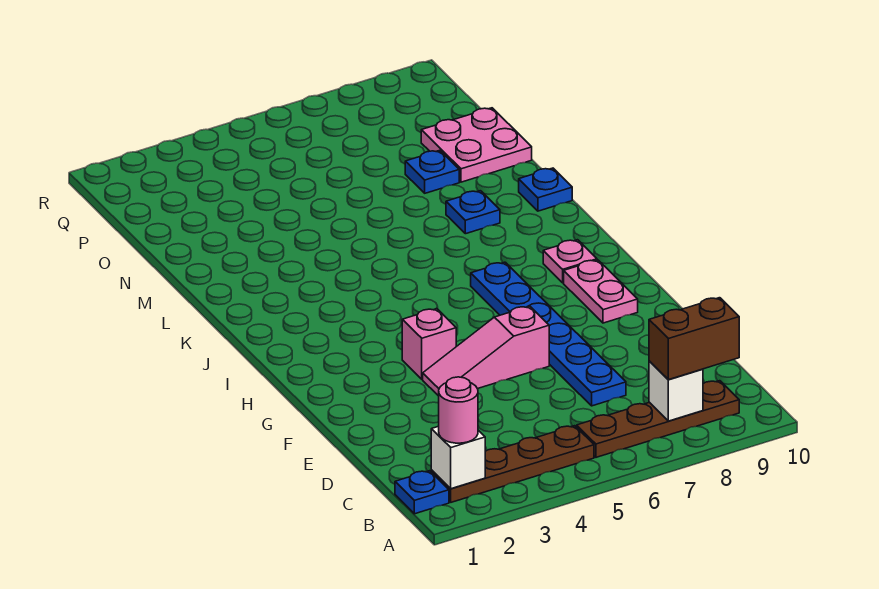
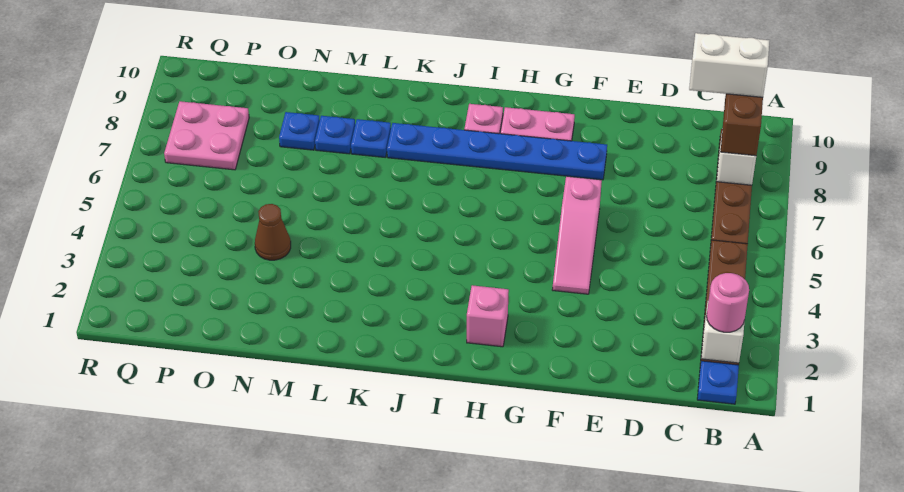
none -> white brick B9:C9 level 4
blue plate D7:I7 level 1 -> blue plate F8:K8 level 1
pink brick G4 level 1 -> pink brick H2 level 1
blue plate L10 level 1 -> blue plate M8 level 1
none -> brown cone N4 level 1
pink plate N9:O10 level 1 -> pink plate P7:Q8 level 1

